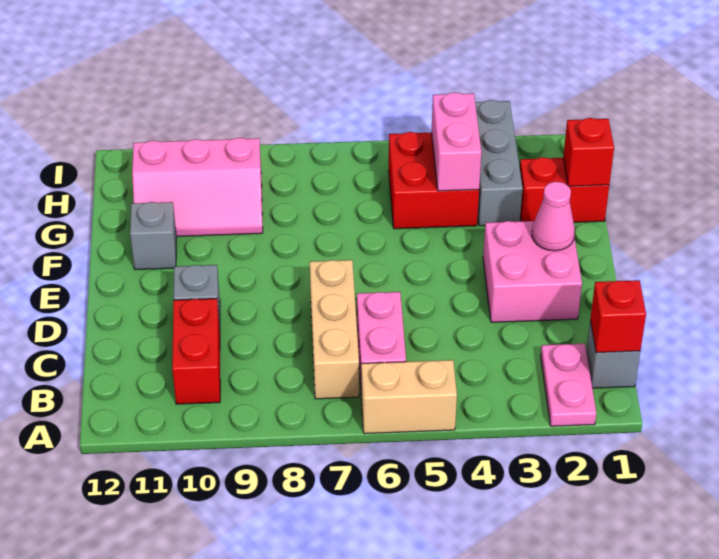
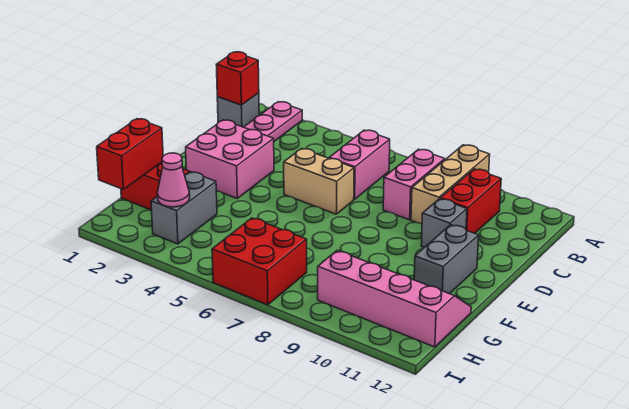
tan brick A5:A6 level 1 -> tan brick D5:D6 level 1
tan brick B7:D7 level 1 -> tan brick A9:C9 level 1
pink cone E2 level 2 -> pink cone H3 level 2
grey brick F11 level 1 -> grey brick E11:F11 level 1
red brick G1 level 2 -> red brick G1:H1 level 2
grey brick G3:I3 level 1 -> grey brick G3:H3 level 1
red brick G4:H5 level 1 -> red brick H6:I7 level 1
pink brick G4:H4 level 2 -> pink brick B8:C8 level 1
pink slope G9:H11 level 1 top H -> pink slope G9:H12 level 1 top H

